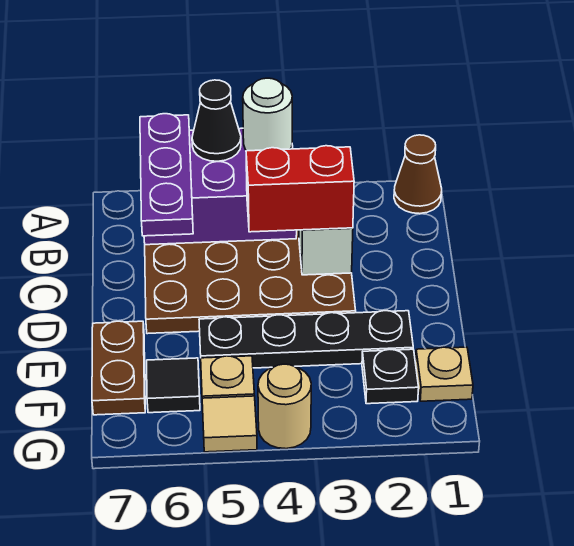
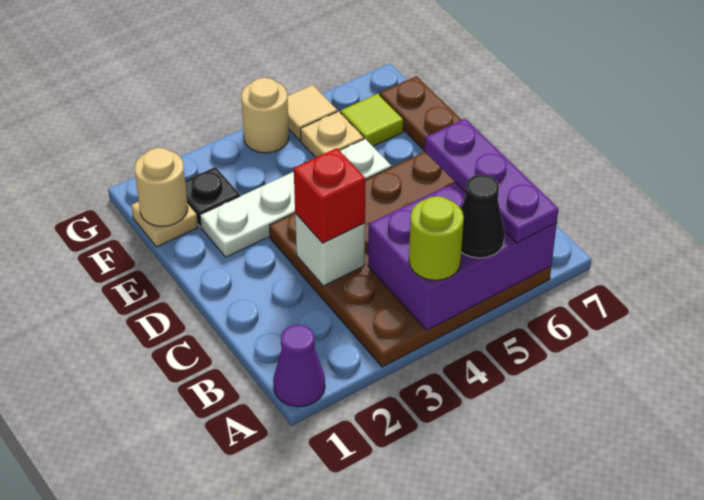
brown cone A1 level 1 -> purple cone A1 level 1
white round brick A4 level 3 -> lime round brick A4 level 3
red brick C3:C4 level 3 -> red brick C3 level 3
black plate E2:E5 level 1 -> white plate E2:E5 level 1
none -> tan round brick F1 level 2
black tile F6 level 1 -> lime tile F6 level 1

